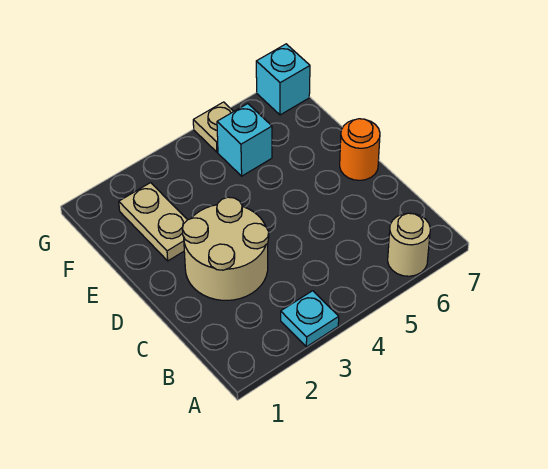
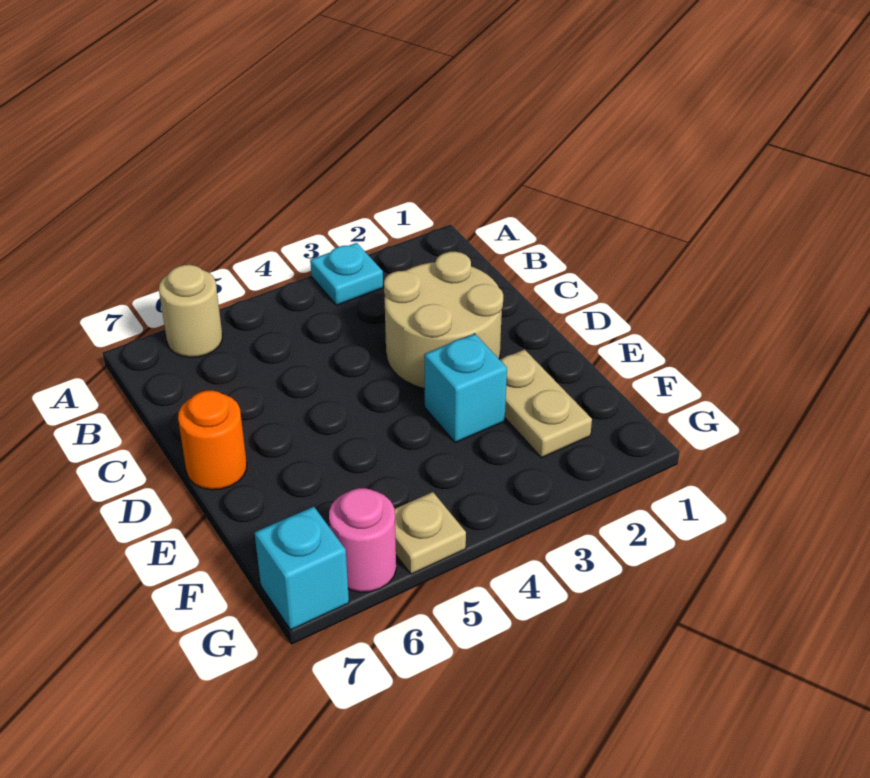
cyan brick F5 level 1 -> cyan brick E3 level 1
none -> pink round brick G6 level 1

